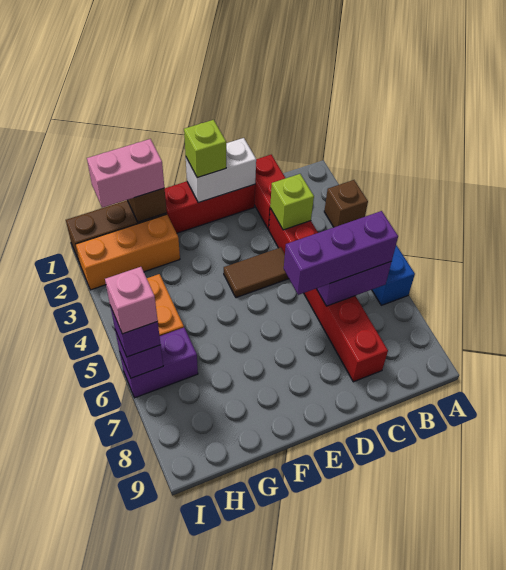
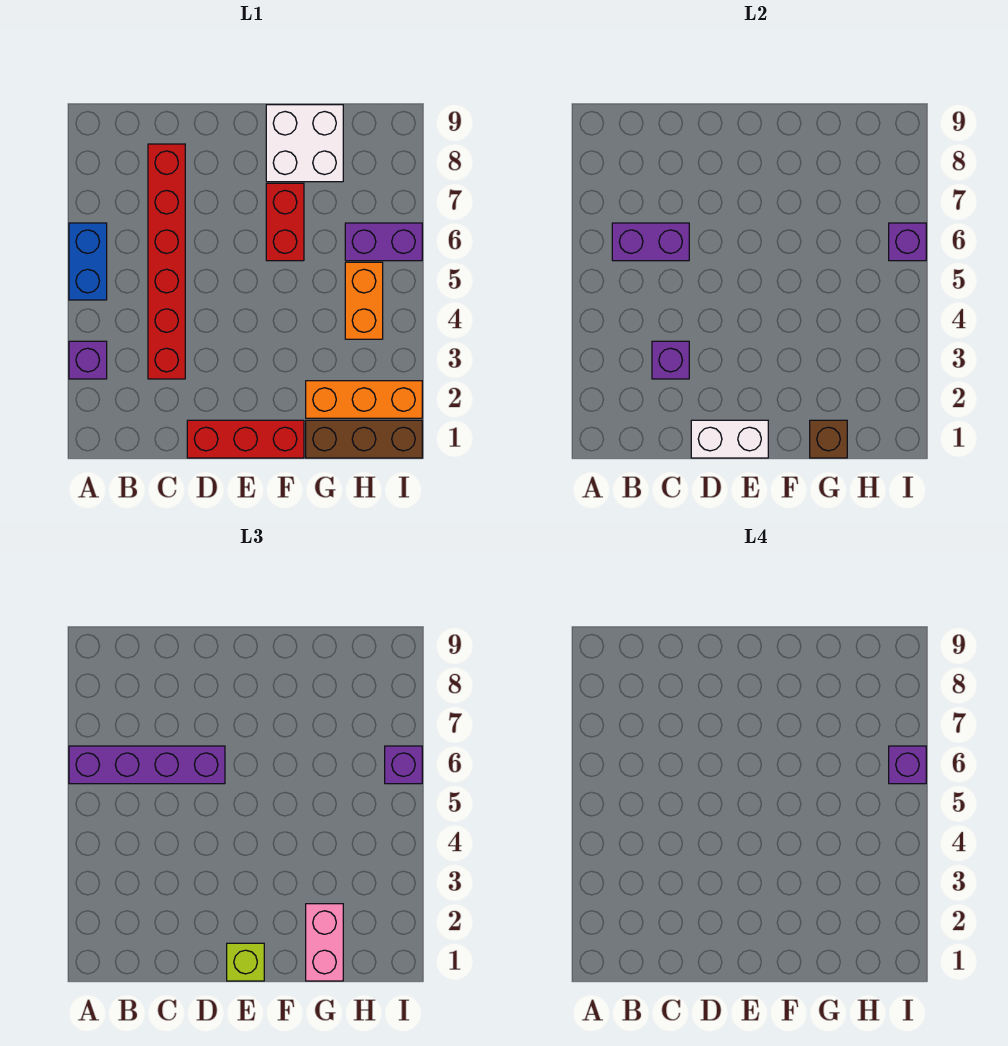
brown brick A3 level 1 -> purple brick A3 level 1
purple brick B6:D6 level 3 -> purple brick A6:D6 level 3
red brick C1:C2 level 1 -> red brick F6:F7 level 1
lime brick C3 level 2 -> purple brick C3 level 2
brown tile D4:E4 level 1 -> none
none -> white brick F8:G9 level 1
pink brick G1:H1 level 3 -> pink brick G1:G2 level 3
pink brick I6 level 4 -> purple brick I6 level 4

